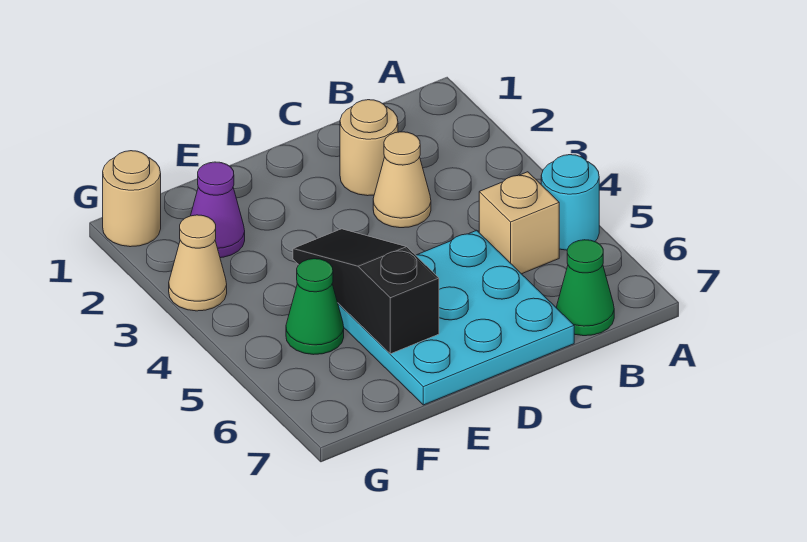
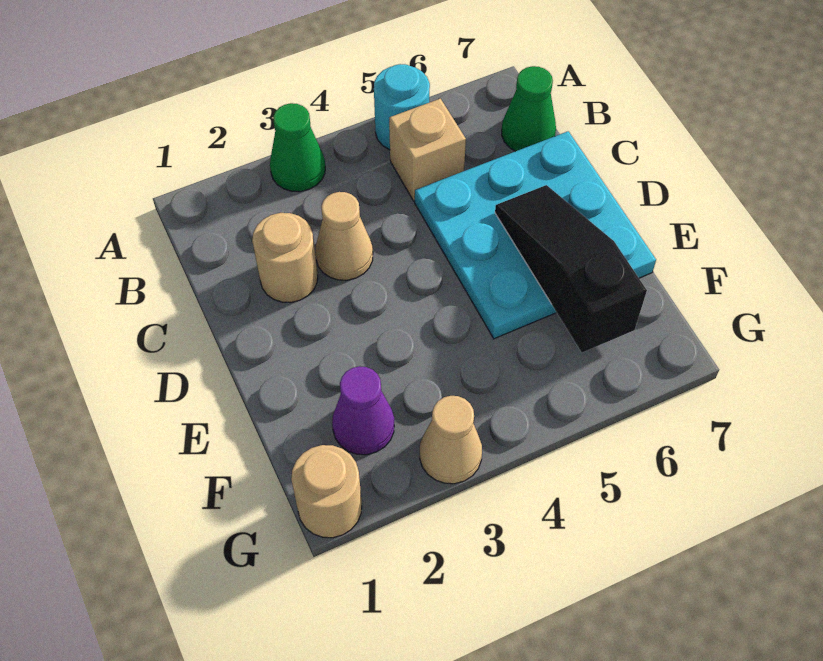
black slope E4:E6 level 2 top 6 -> black slope D6:F6 level 2 top F
green cone F5 level 1 -> green cone A3 level 1

